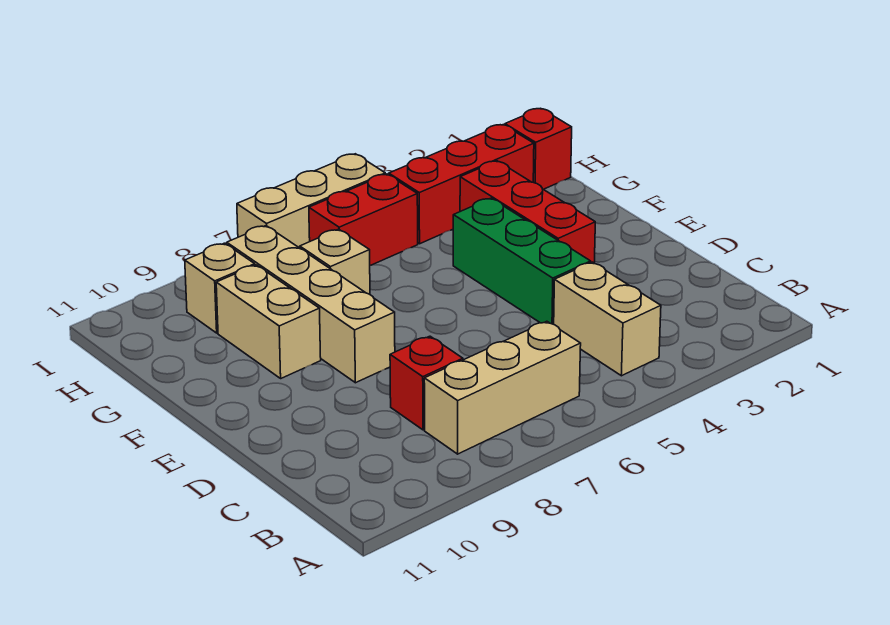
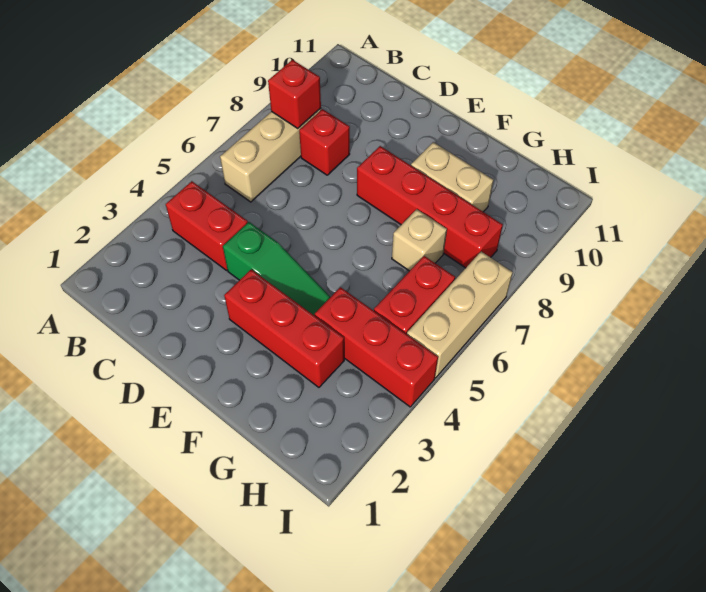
tan brick B4:C4 level 1 -> red brick B4:C4 level 1
green brick D4:F4 level 1 -> green slope D4:F4 level 1 top D
tan brick E8:H8 level 1 -> red brick E8:H8 level 1
red brick H1 level 1 -> red brick B8 level 2
red brick H2:H4 level 1 -> red brick G4:I4 level 1
tan brick H9 level 1 -> none

